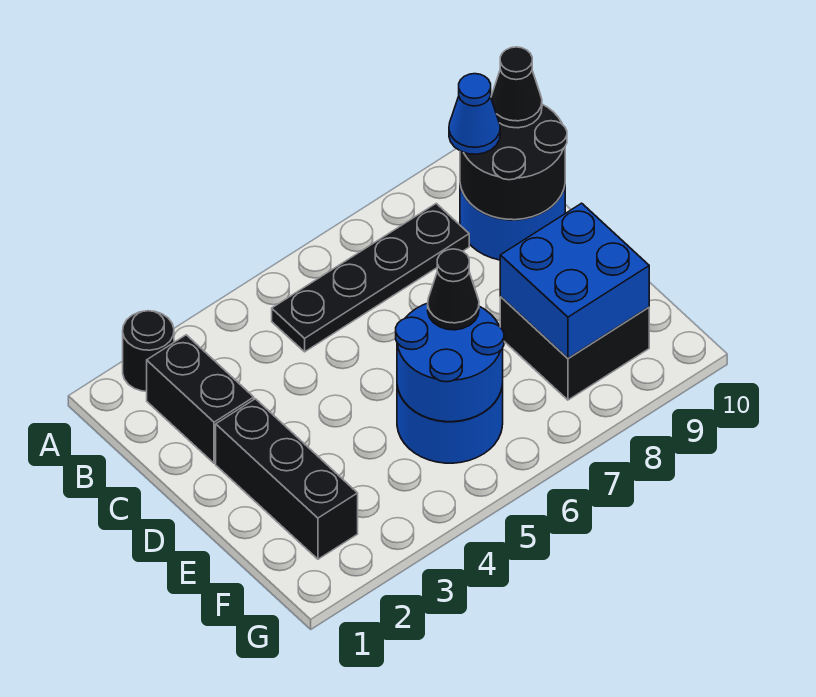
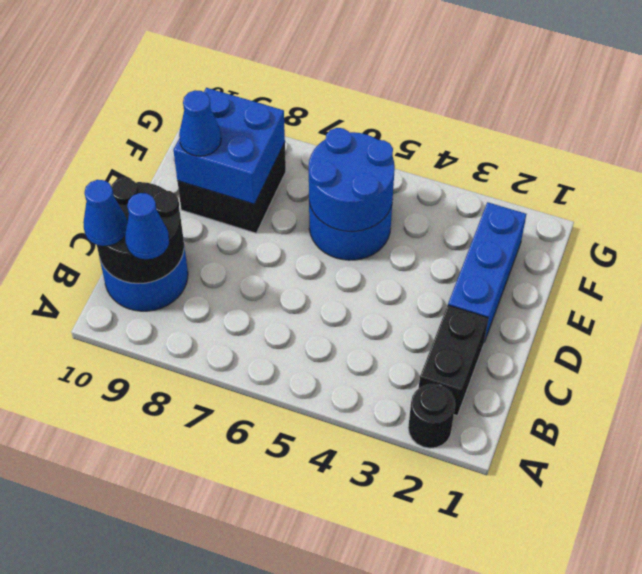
black plate B5:B8 level 1 -> none
black cone B10 level 3 -> blue cone B10 level 3
black brick D2:F2 level 1 -> blue brick D2:F2 level 1
black cone E6 level 3 -> none
none -> blue cone E9 level 3

